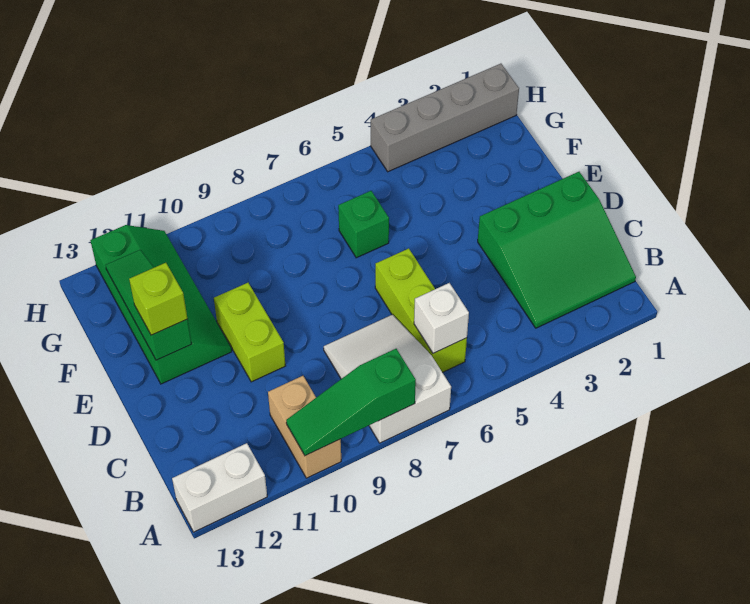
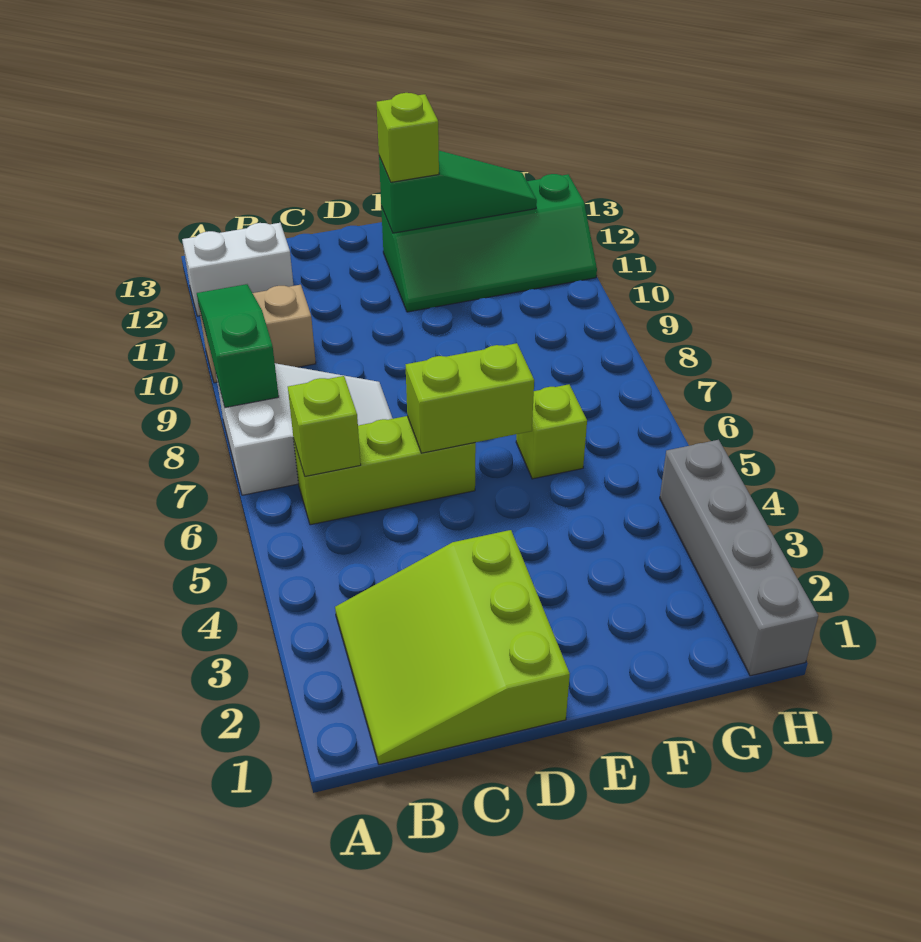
white brick A12:A13 level 1 -> white brick A12:B12 level 1
green slope B1:D3 level 1 top D -> lime slope B1:D3 level 1 top D
white brick B6 level 2 -> lime brick B6 level 2
lime brick D10:E10 level 1 -> lime brick D6:E6 level 2
green brick F6 level 1 -> lime brick F6 level 1

